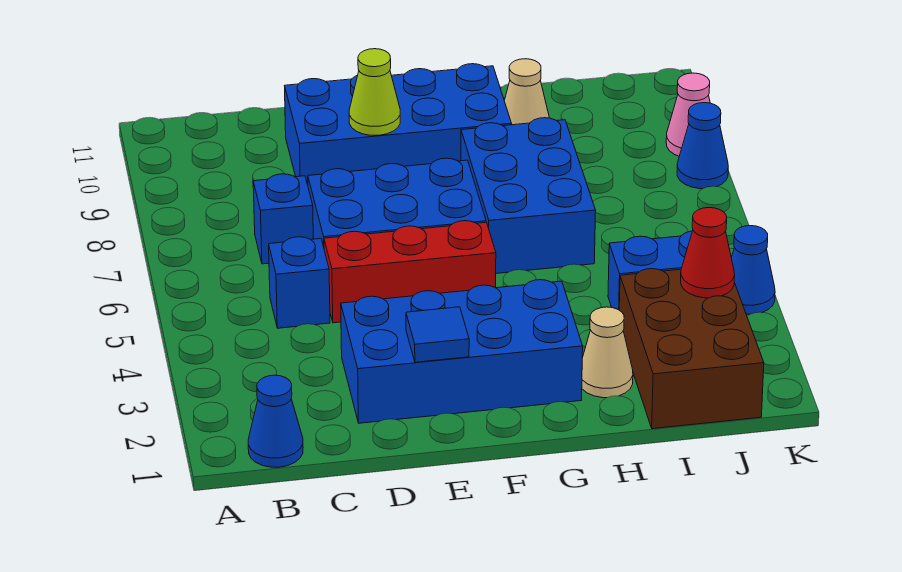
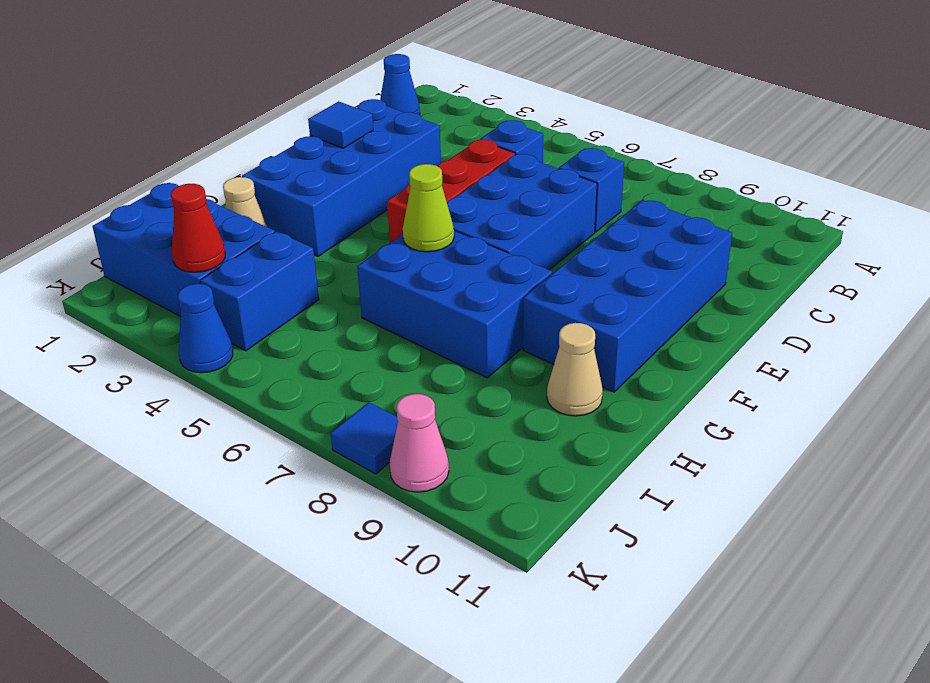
lime cone E9 level 2 -> lime cone G6 level 2
brown brick I1:J3 level 1 -> blue brick I1:J3 level 1
blue cone K8 level 1 -> blue tile K8 level 1

